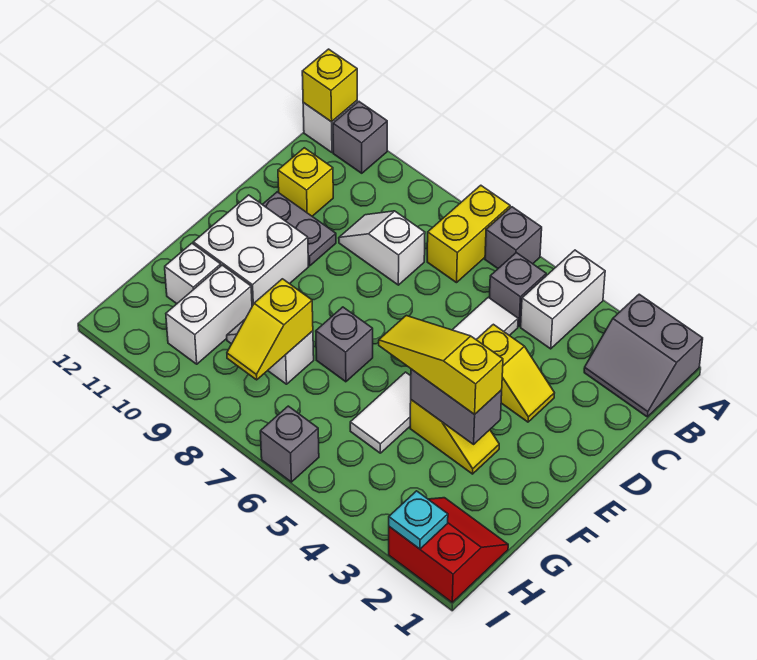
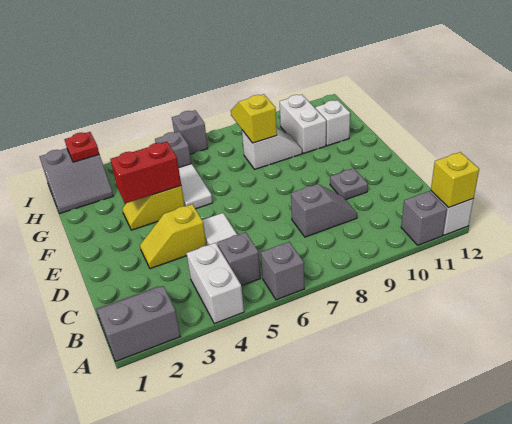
yellow brick A7:B7 level 1 -> none
white slope C8:C9 level 1 top 8 -> grey slope C8:C9 level 1 top 8
yellow brick C11 level 1 -> none
grey plate D10:D11 level 1 -> grey plate D10 level 1
white brick E10:F11 level 1 -> none
grey brick F3:F4 level 2 -> red brick F3:F4 level 2
yellow slope F3:F5 level 3 top 3 -> none
grey brick F7 level 1 -> grey brick H5 level 1
red slope H1:I2 level 1 top I -> grey slope H1:I2 level 1 top I
cyan plate I2 level 2 -> red plate I2 level 2

